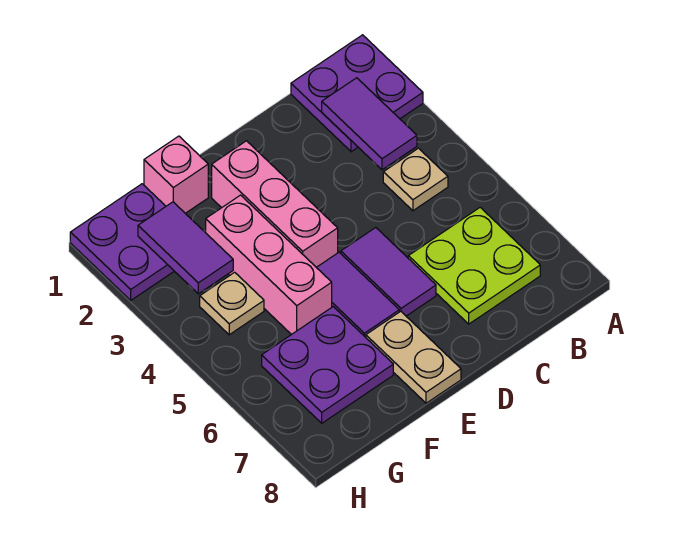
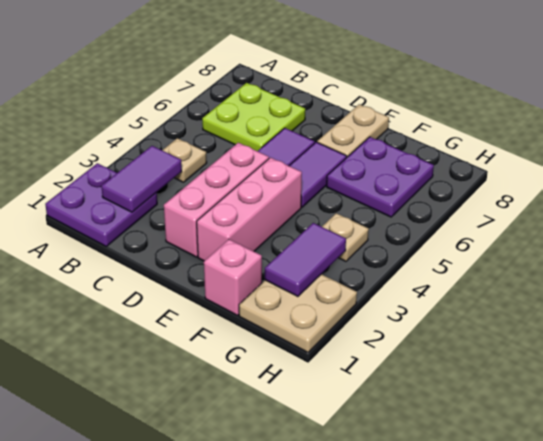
pink brick F3:F5 level 1 -> pink brick D2:D4 level 1
purple plate G1:H2 level 1 -> tan plate G1:H2 level 1

